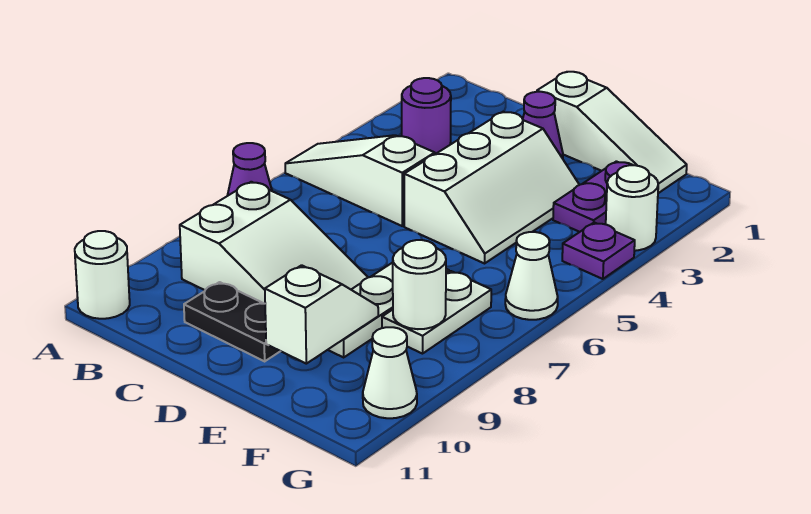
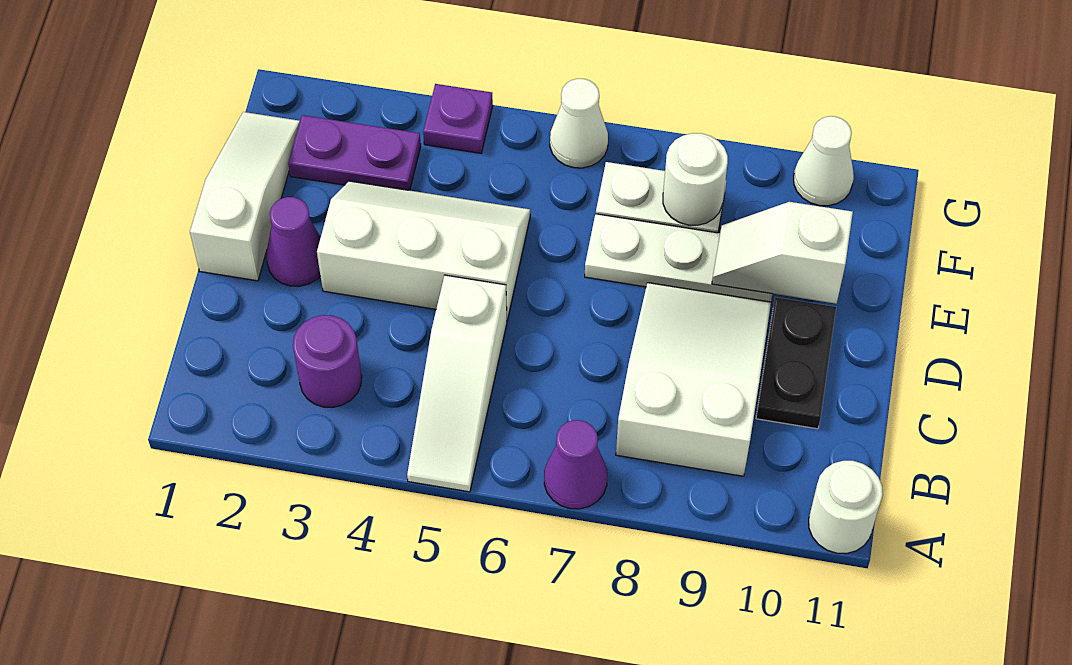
white round brick G3 level 1 -> none

